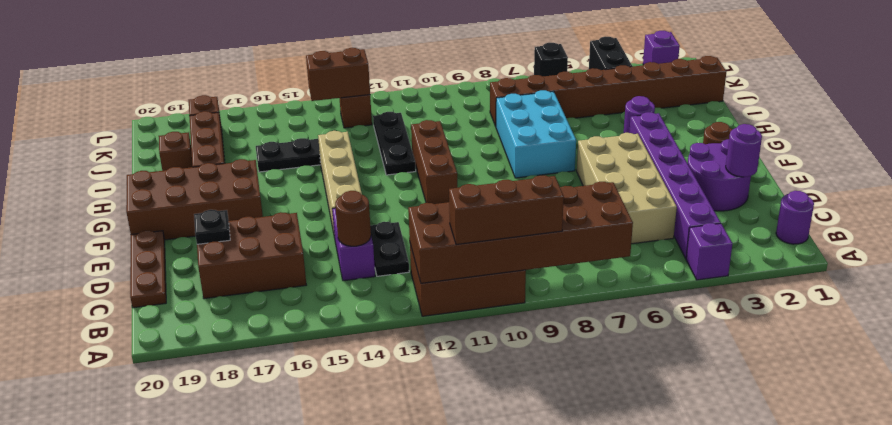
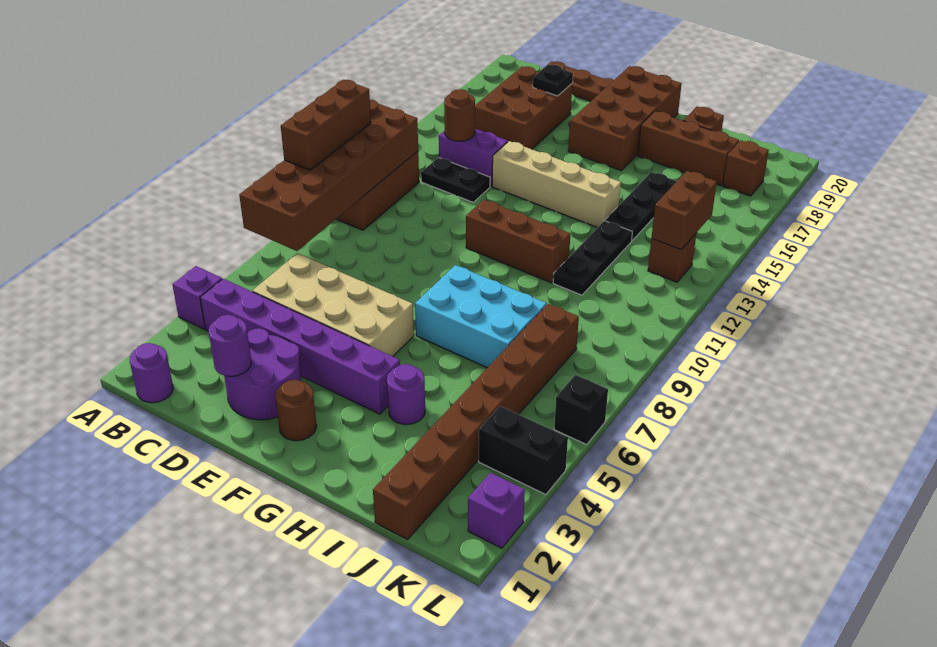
black plate H12:J12 level 1 -> black plate I11:I13 level 1

